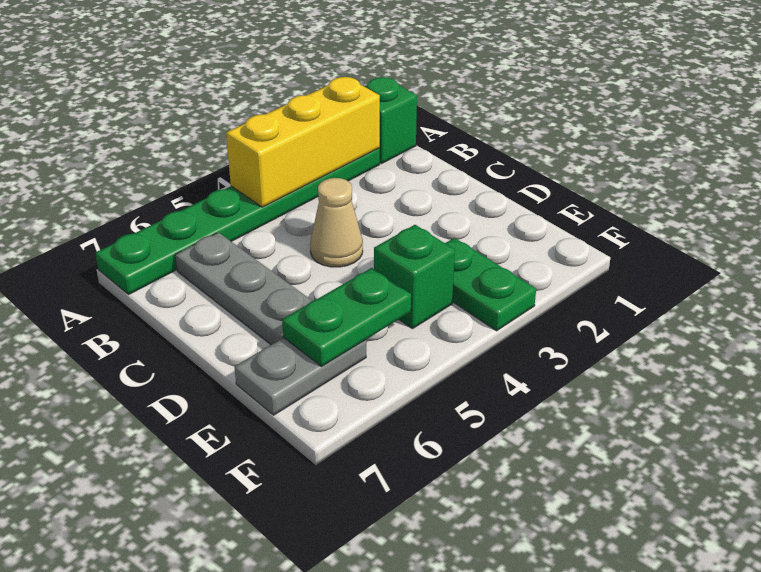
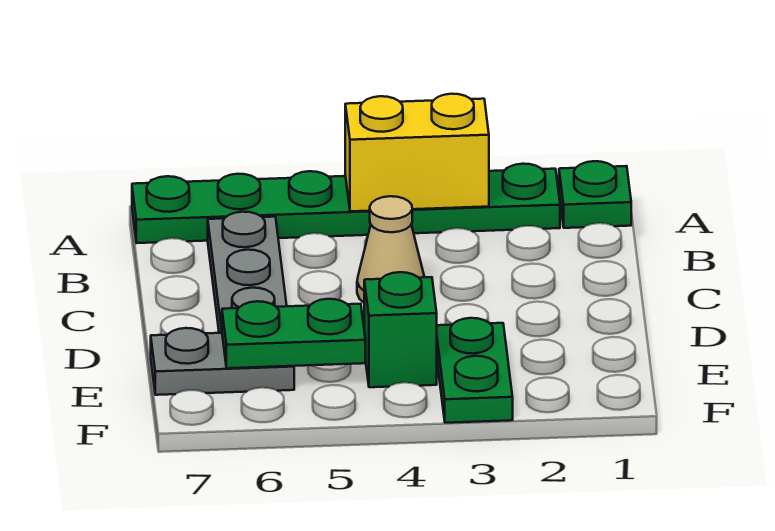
green brick A1 level 1 -> green plate A1 level 1
yellow brick A2:A4 level 2 -> yellow brick A3:A4 level 2

